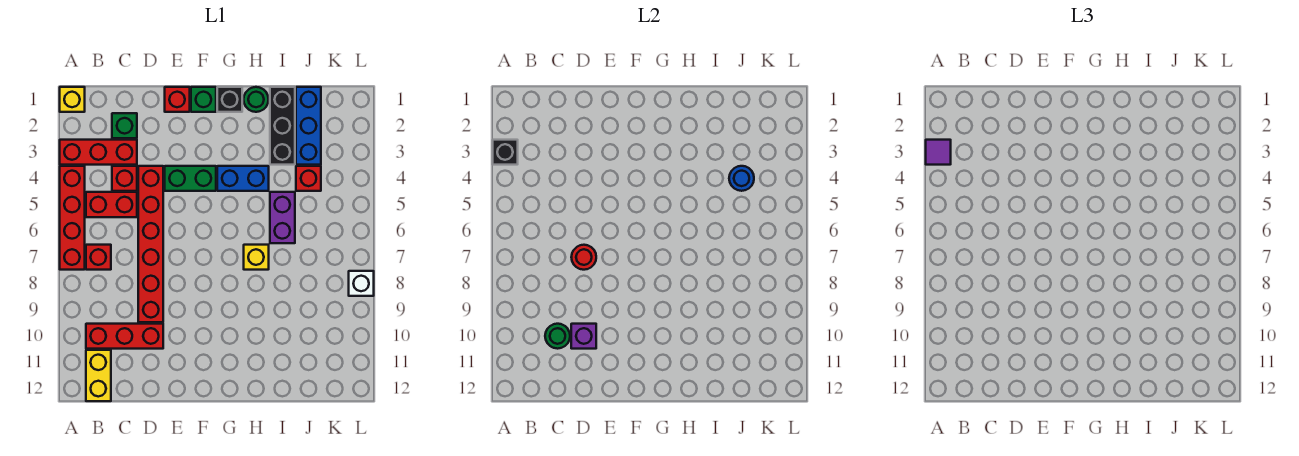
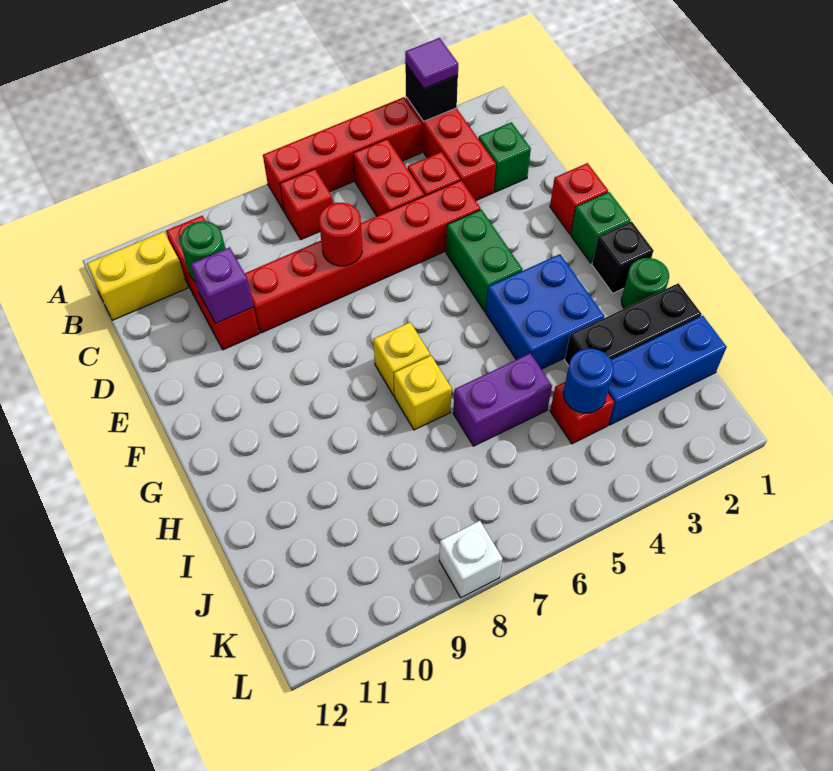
yellow brick A1 level 1 -> yellow brick G7 level 1
blue brick G4:H4 level 1 -> blue brick G3:H4 level 1

